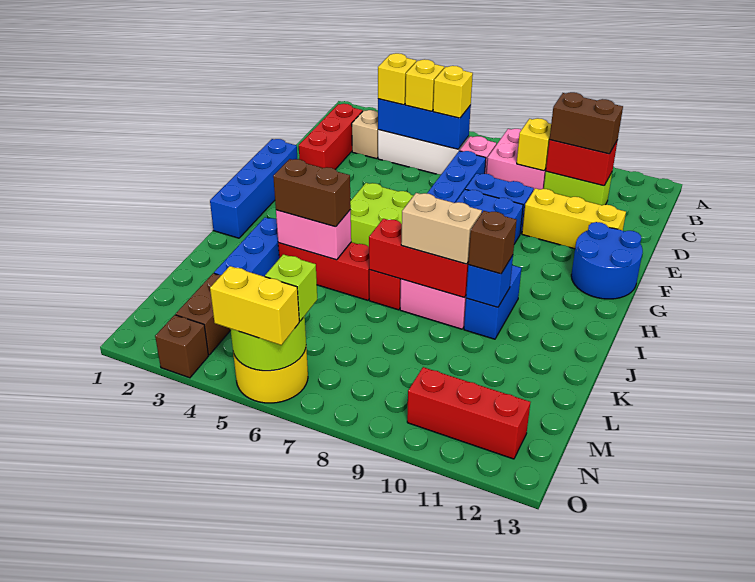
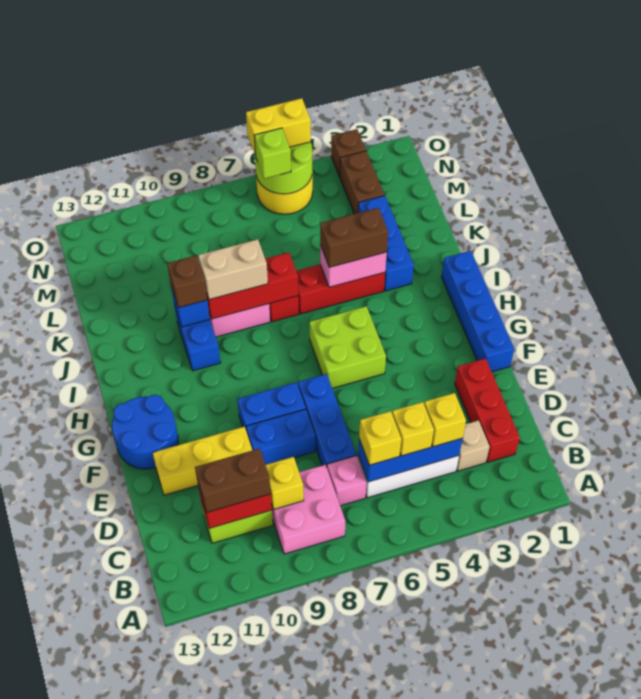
red brick N10:N12 level 1 -> none

